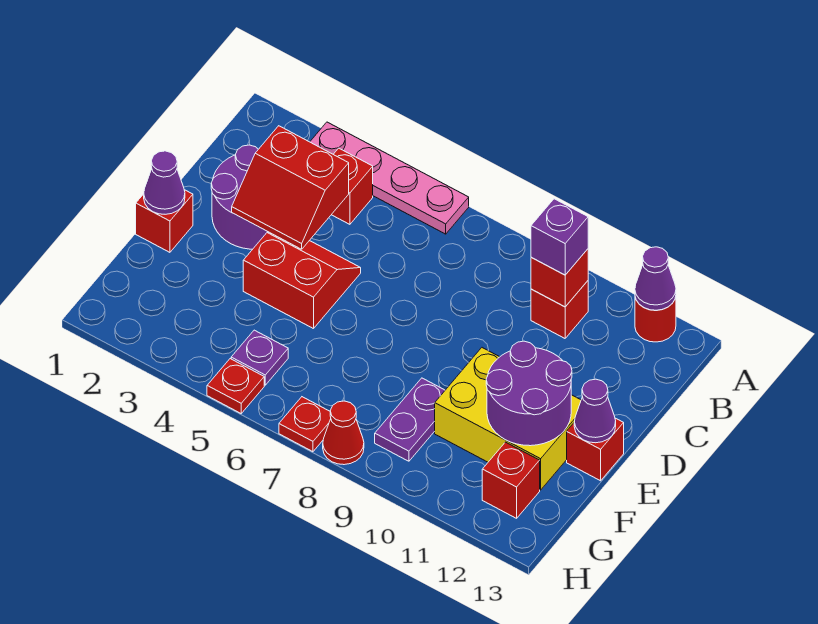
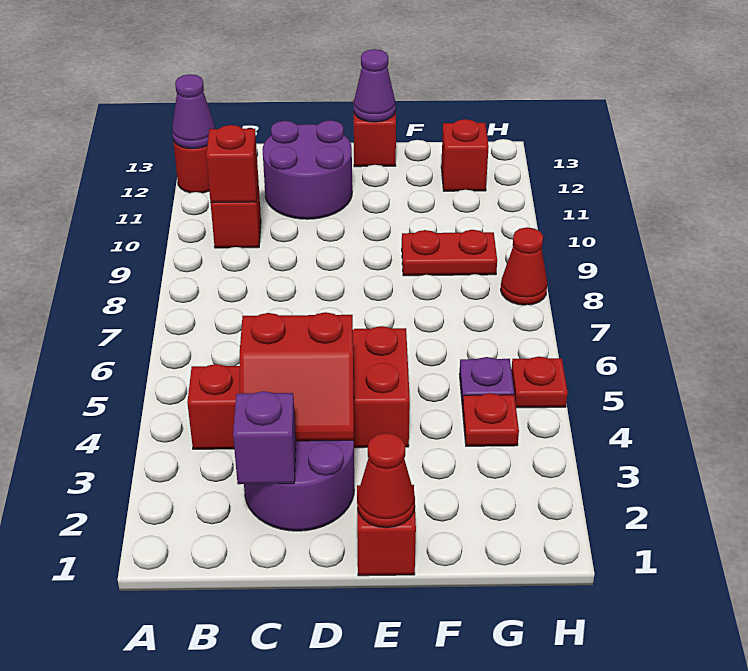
pink plate A3:A6 level 1 -> none
purple brick B10 level 3 -> purple brick C2 level 2
red slope C3:D4 level 2 top C -> red slope C3:D4 level 2 top 4
purple cone E1 level 2 -> red cone E1 level 2
yellow brick E10:F12 level 1 -> none
purple round brick E11:F12 level 2 -> purple round brick C11:D12 level 1
purple plate F9:G9 level 1 -> red plate F9:G9 level 1
red plate H7 level 1 -> red plate G4 level 1

